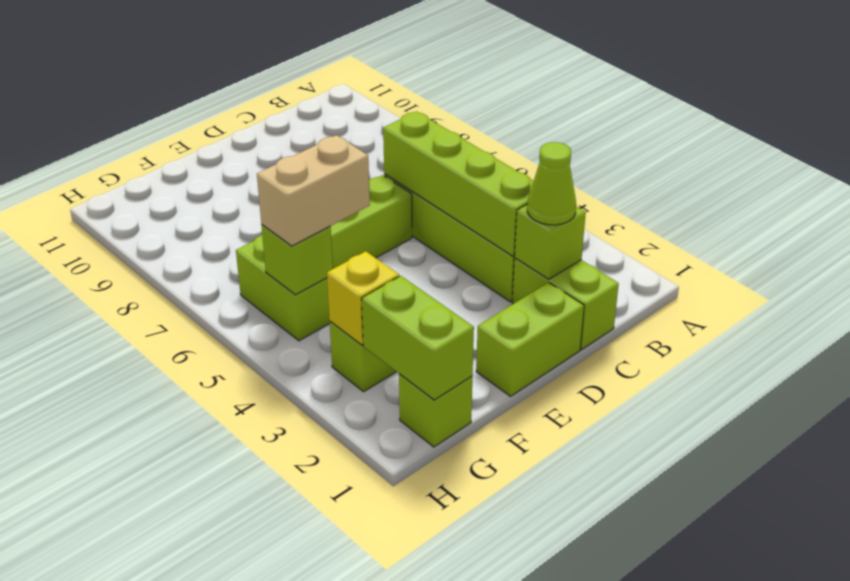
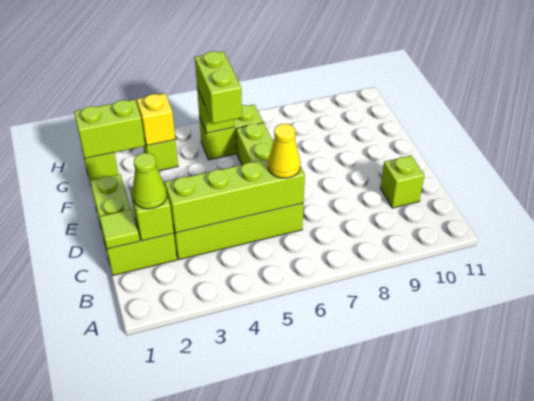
none -> lime tile C1 level 2
none -> yellow cone C6 level 3
none -> lime brick C10 level 1
tan brick F5:G5 level 3 -> lime brick F5:G5 level 3

